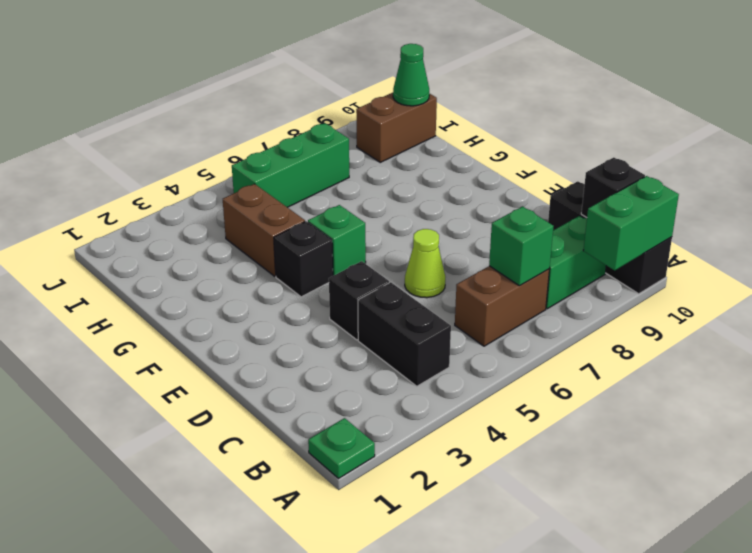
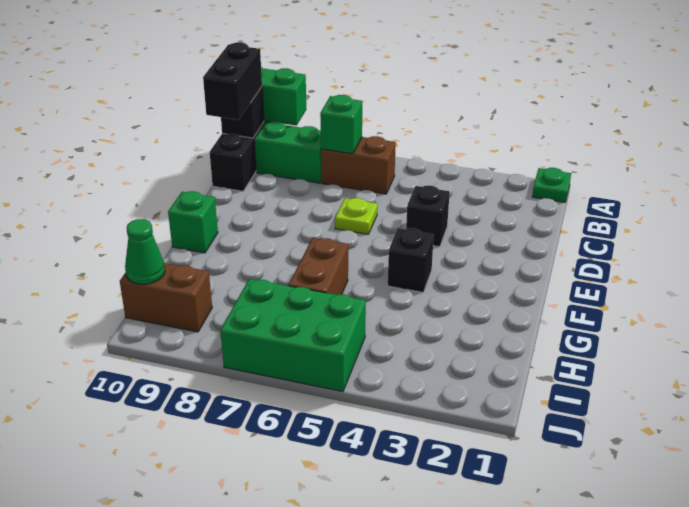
black brick B4:C4 level 1 -> black brick B10:C10 level 3
lime cone D6 level 1 -> lime plate D6 level 1
green brick F5 level 1 -> green brick F10 level 1
brown brick G4:H4 level 1 -> brown brick G6:H6 level 1
green brick I5:I7 level 1 -> green brick I5:J7 level 1

